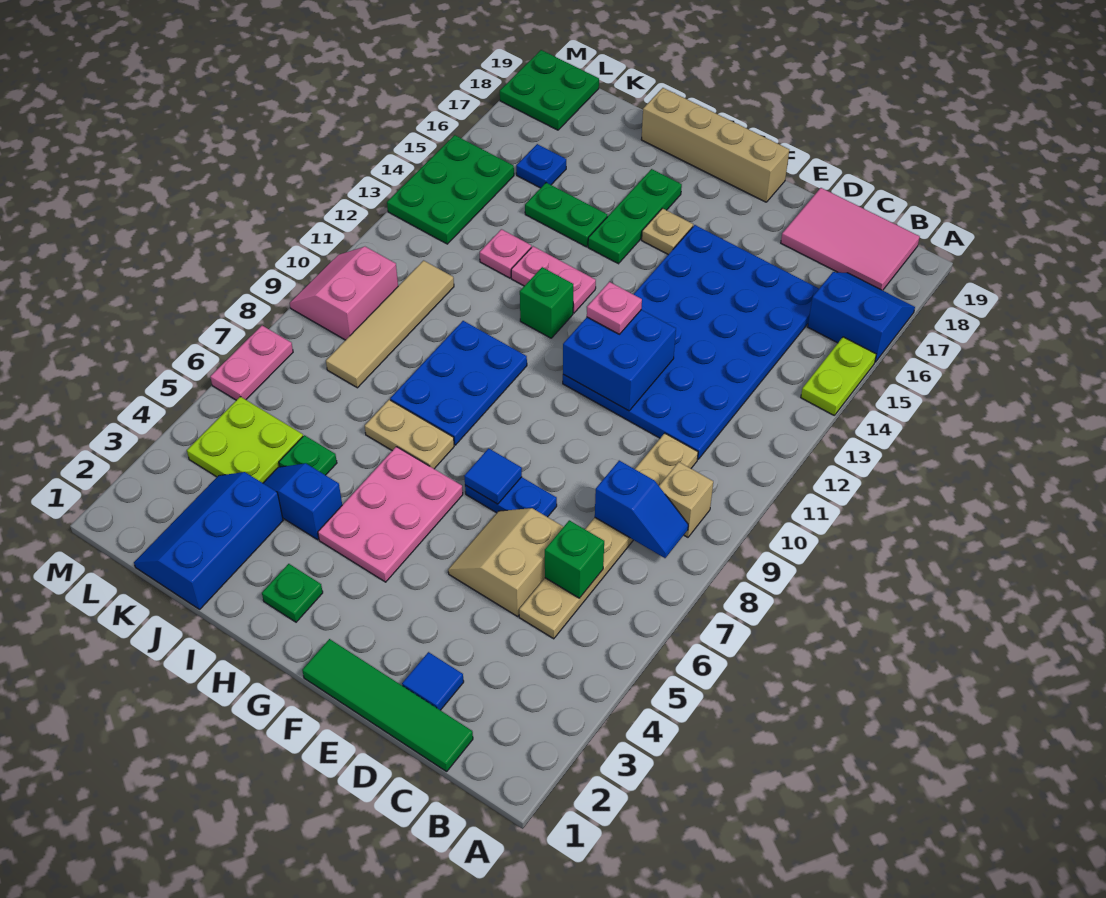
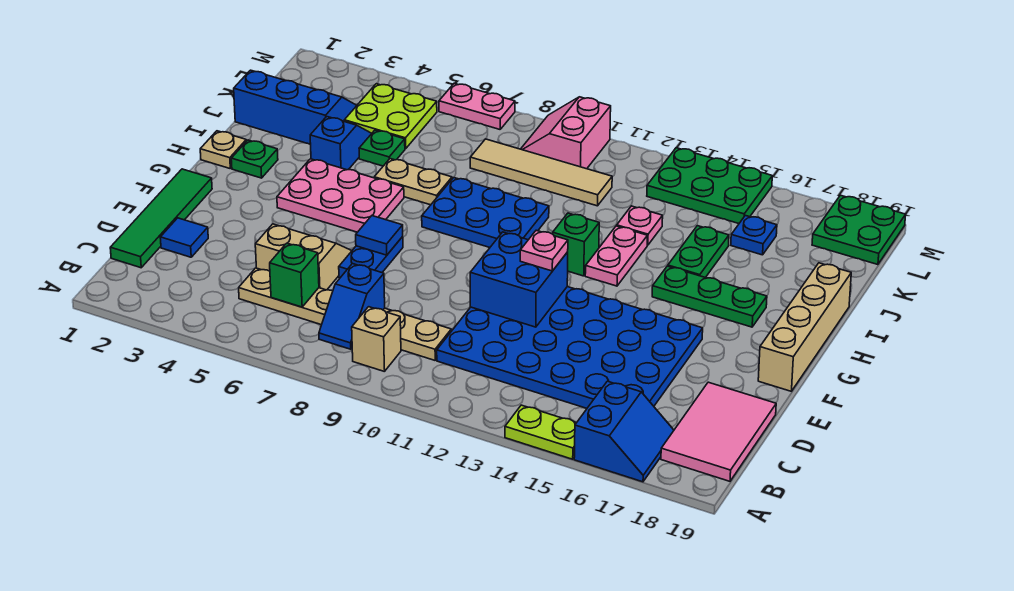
tan plate G16 level 1 -> tan plate H1 level 1
tan plate H7:I7 level 1 -> tan plate I6:I7 level 1
pink slope L9:M10 level 1 top L -> pink slope L9:M10 level 1 top 10

